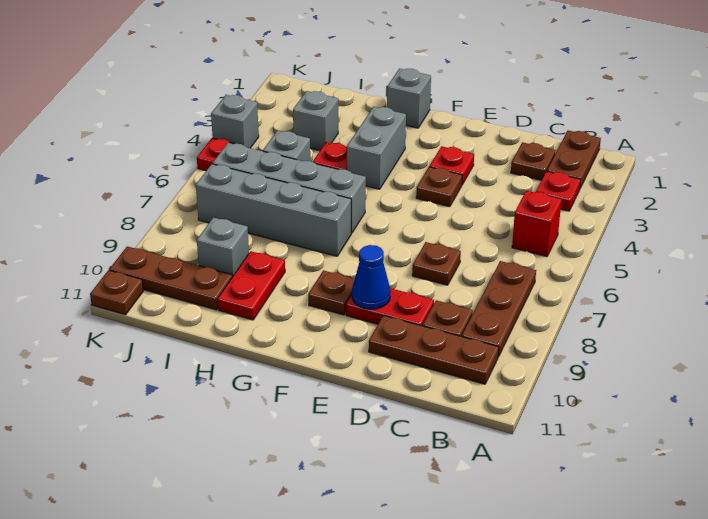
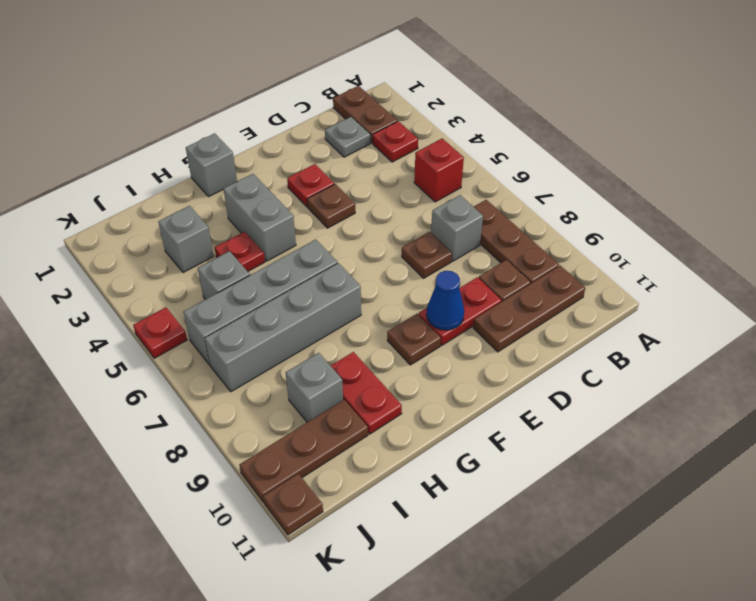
brown plate C2 level 1 -> grey plate C2 level 1
grey brick K4 level 1 -> grey brick C7 level 1

